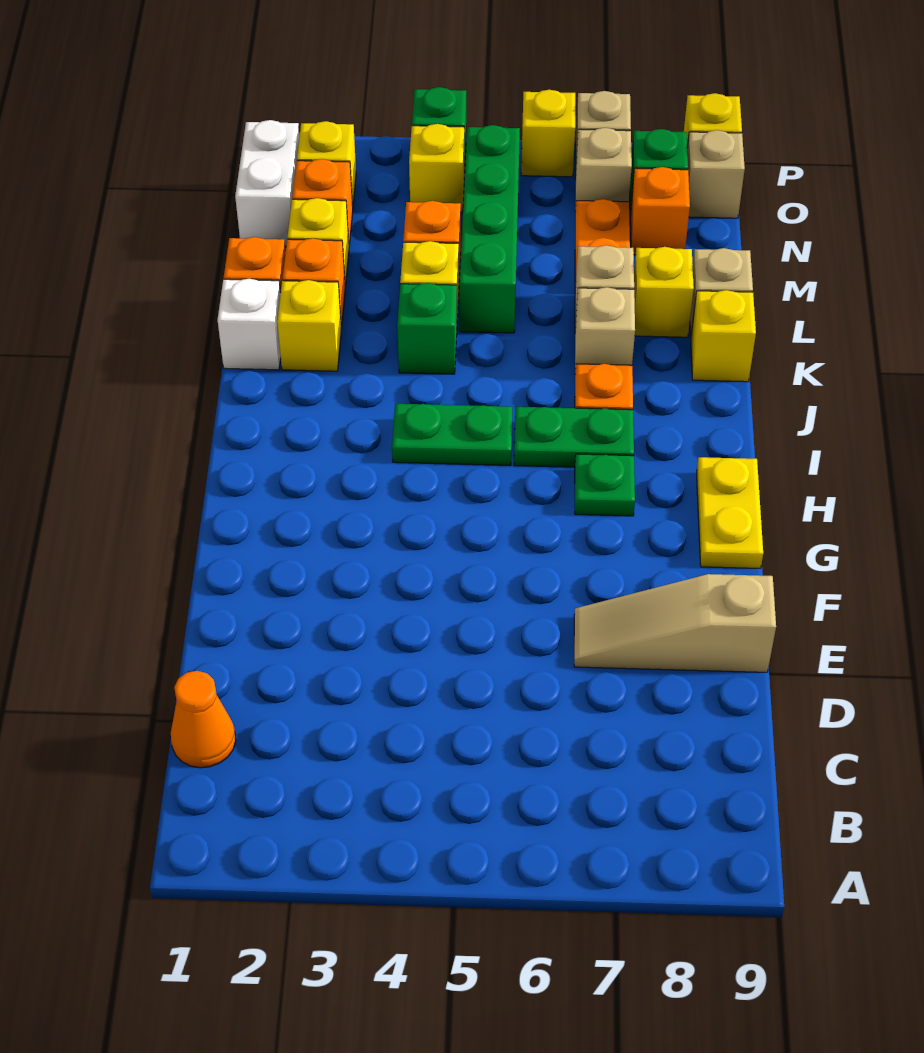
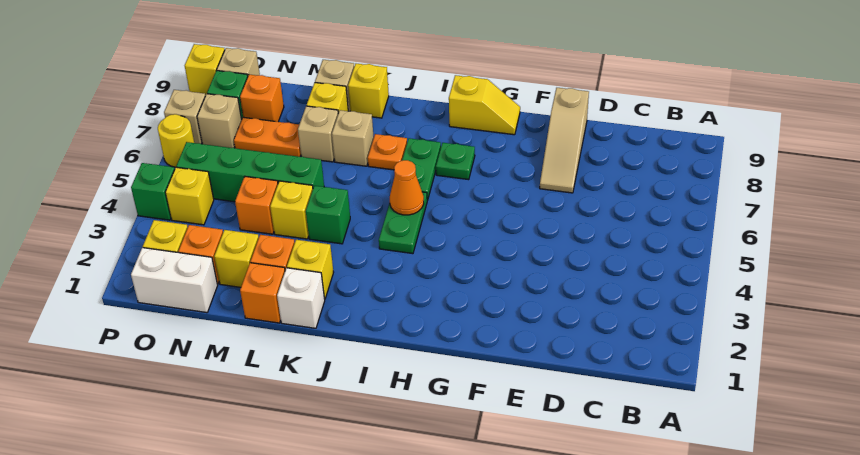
orange cone C1 level 1 -> orange cone I5 level 2
yellow plate G9:H9 level 1 -> yellow slope G9:H9 level 1 top H
yellow brick P6 level 1 -> yellow round brick P6 level 1

